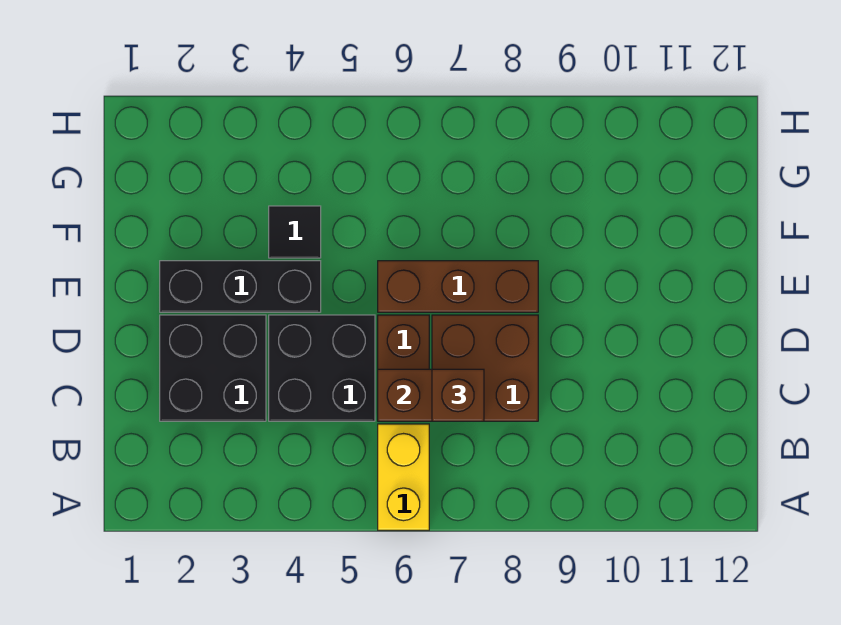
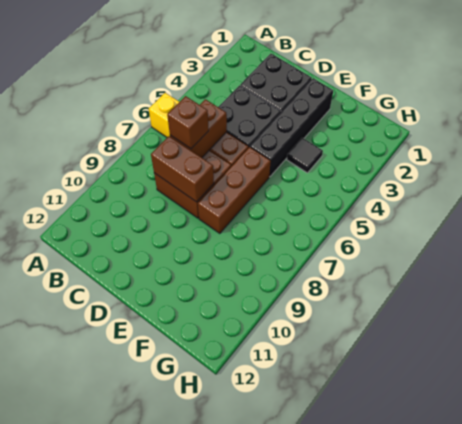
none -> brown brick C8:D8 level 2
black brick E2:E4 level 1 -> black brick E2:E5 level 1

